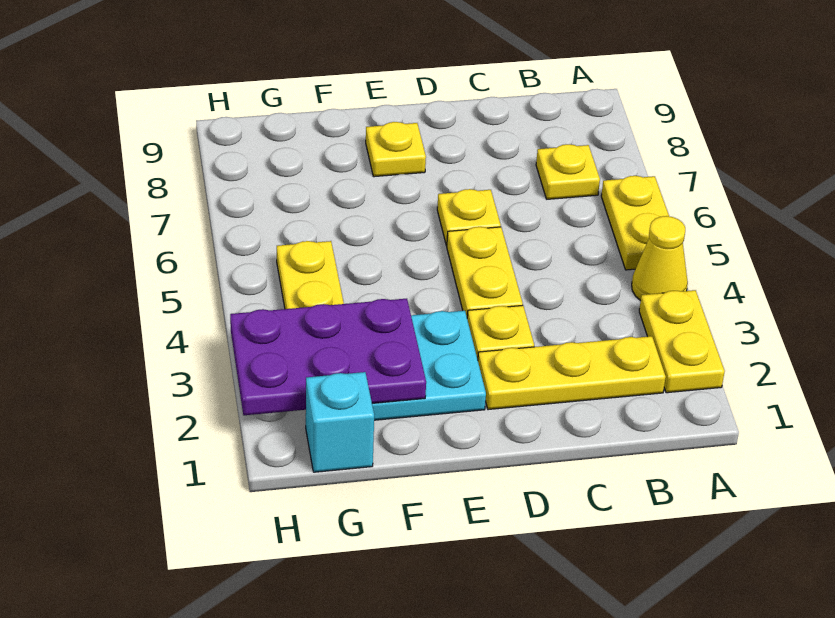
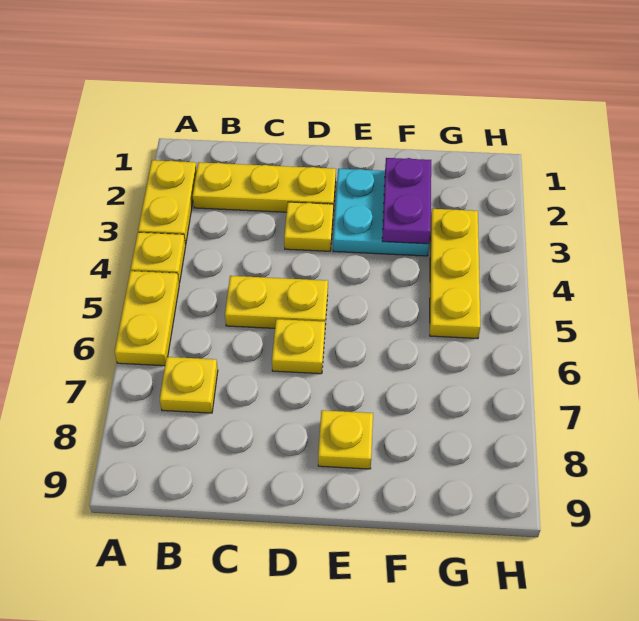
yellow cone A4 level 1 -> yellow plate A4 level 1
yellow plate D4:D5 level 1 -> yellow plate C5:D5 level 1
purple plate F2:H3 level 2 -> purple plate F2:F3 level 2
cyan brick G1 level 1 -> none

